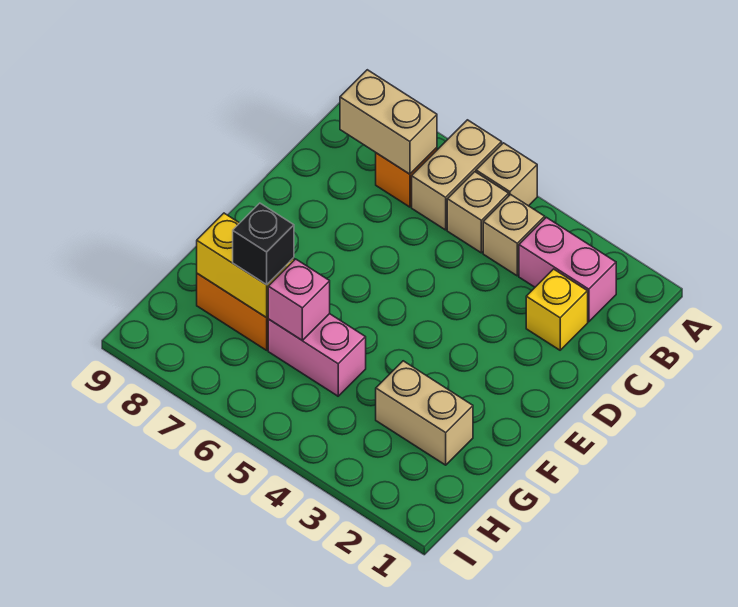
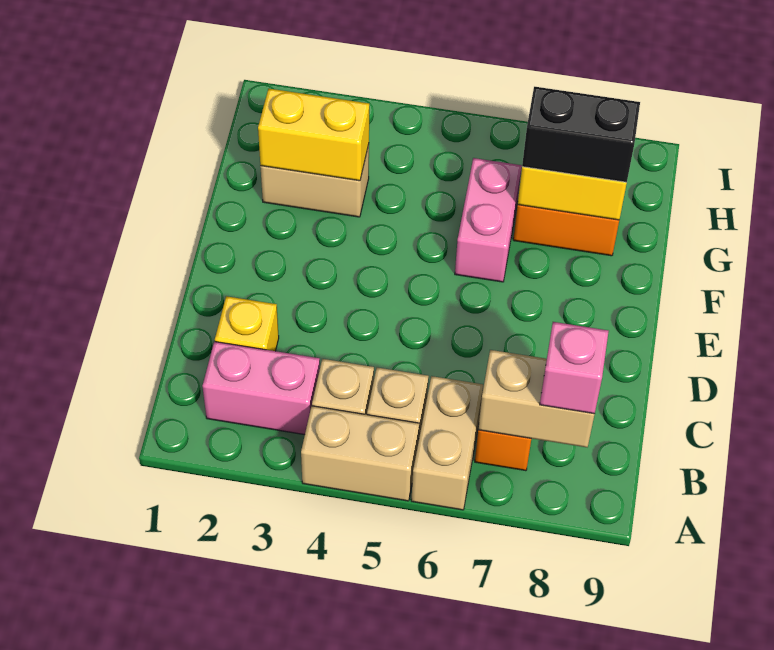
tan brick A5 level 1 -> tan brick A4:A5 level 1
none -> yellow brick G2:G3 level 2
pink brick G5:G6 level 1 -> pink brick F6:G6 level 1
pink brick G6 level 2 -> pink brick B8 level 3
black brick G7 level 3 -> black brick G7:G8 level 3

